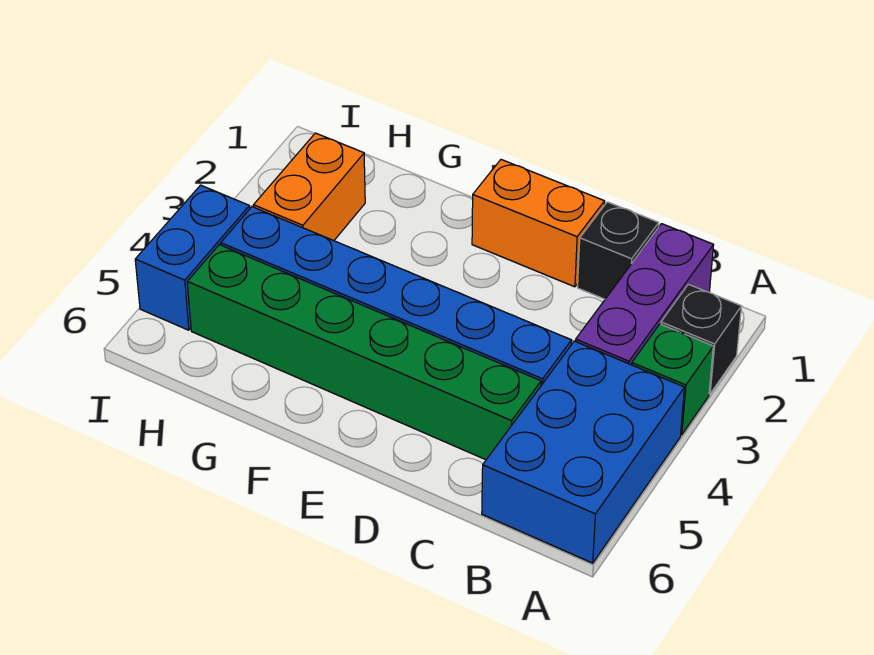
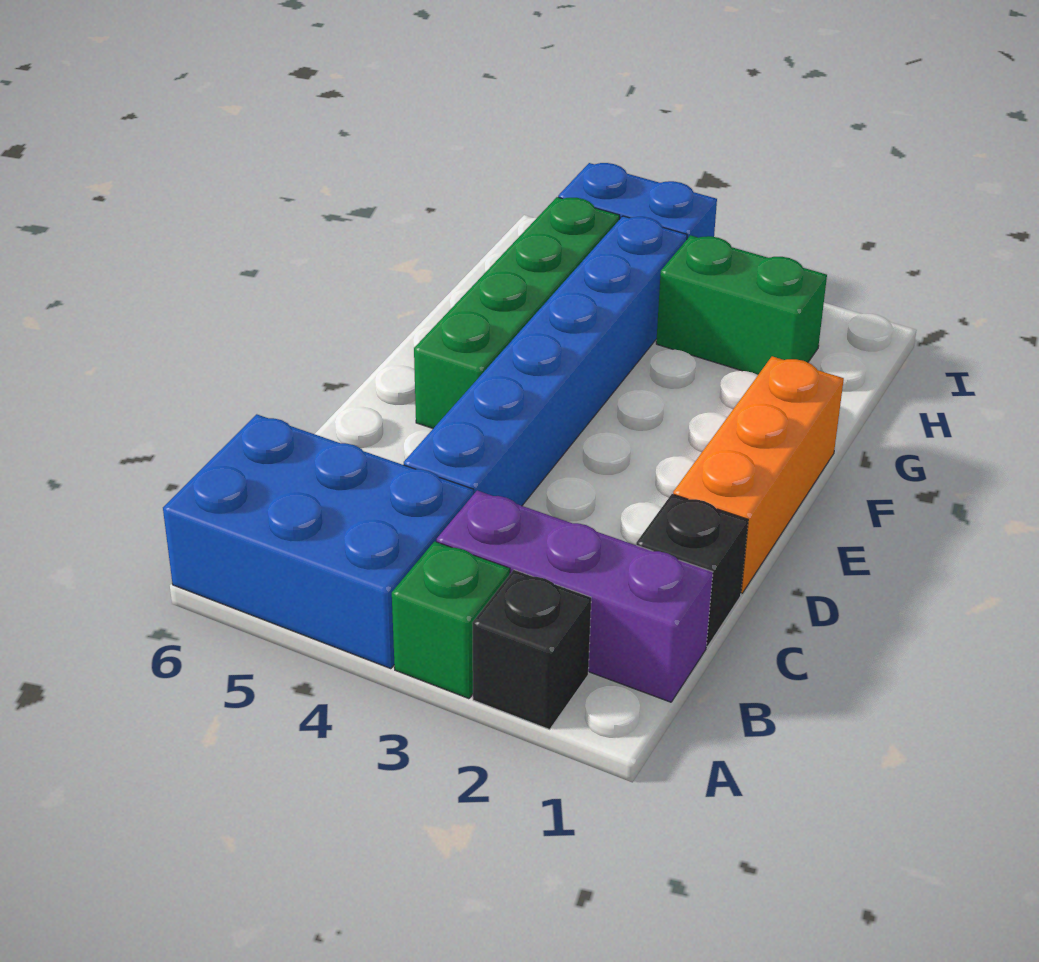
green brick C5:H5 level 1 -> green brick E5:H5 level 1
orange brick D1:E1 level 1 -> orange brick D1:F1 level 1
orange brick H2:H3 level 1 -> green brick H2:H3 level 1

